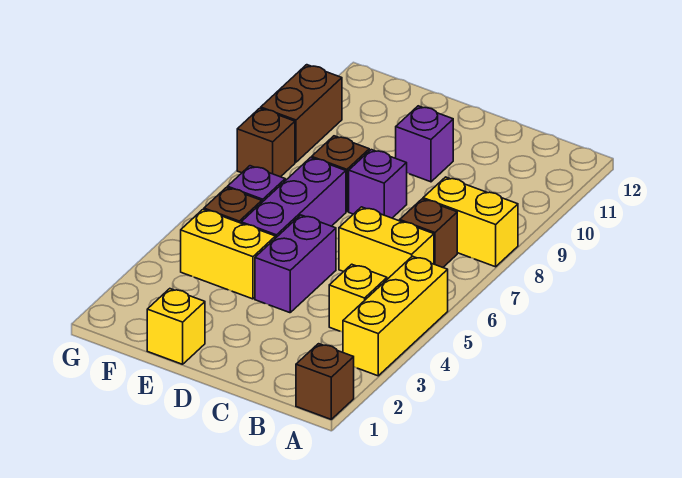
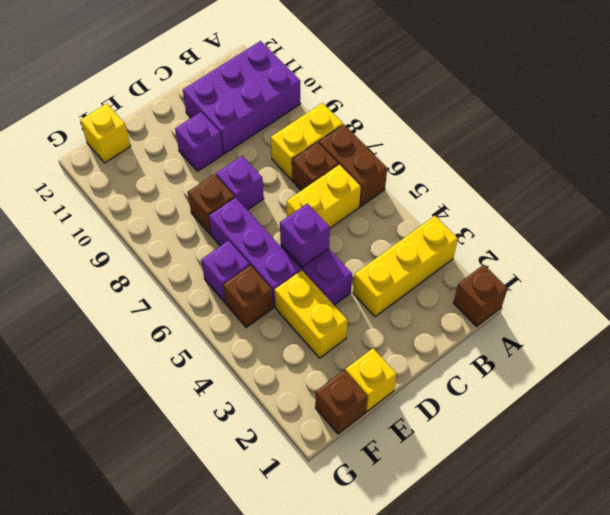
yellow brick A3:A5 level 1 -> yellow brick A3:C3 level 1
none -> purple brick A10:C11 level 1
yellow brick B4 level 1 -> yellow brick F12 level 1
none -> purple brick D5 level 2
yellow brick E4:F4 level 1 -> yellow brick E3:E4 level 1
brown brick G8 level 1 -> brown brick F1 level 1
brown brick G9:G10 level 1 -> brown brick A6:A7 level 1

